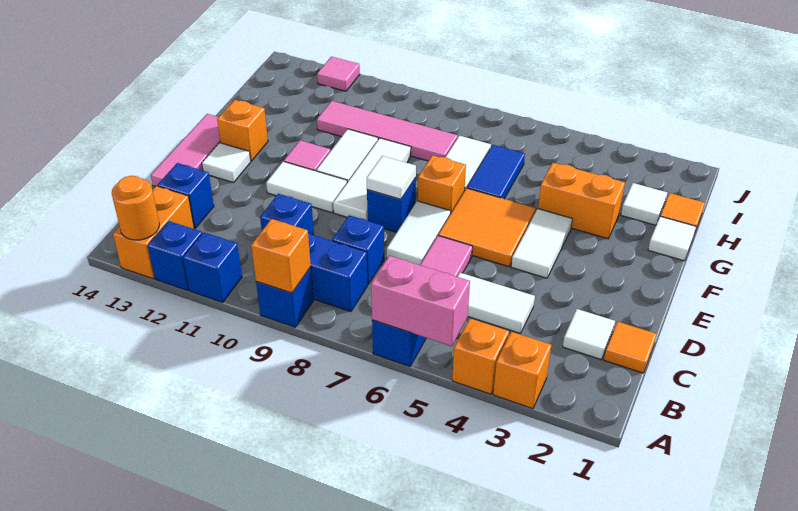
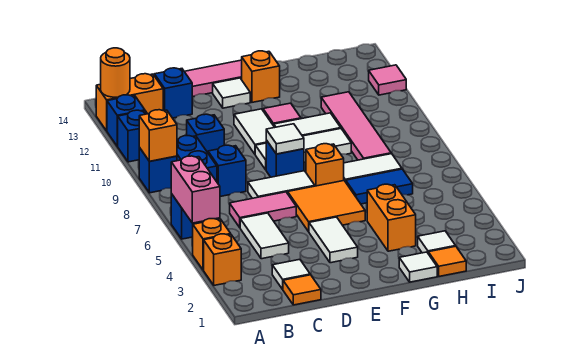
white tile E4:F4 level 1 -> white tile E3:E4 level 1

